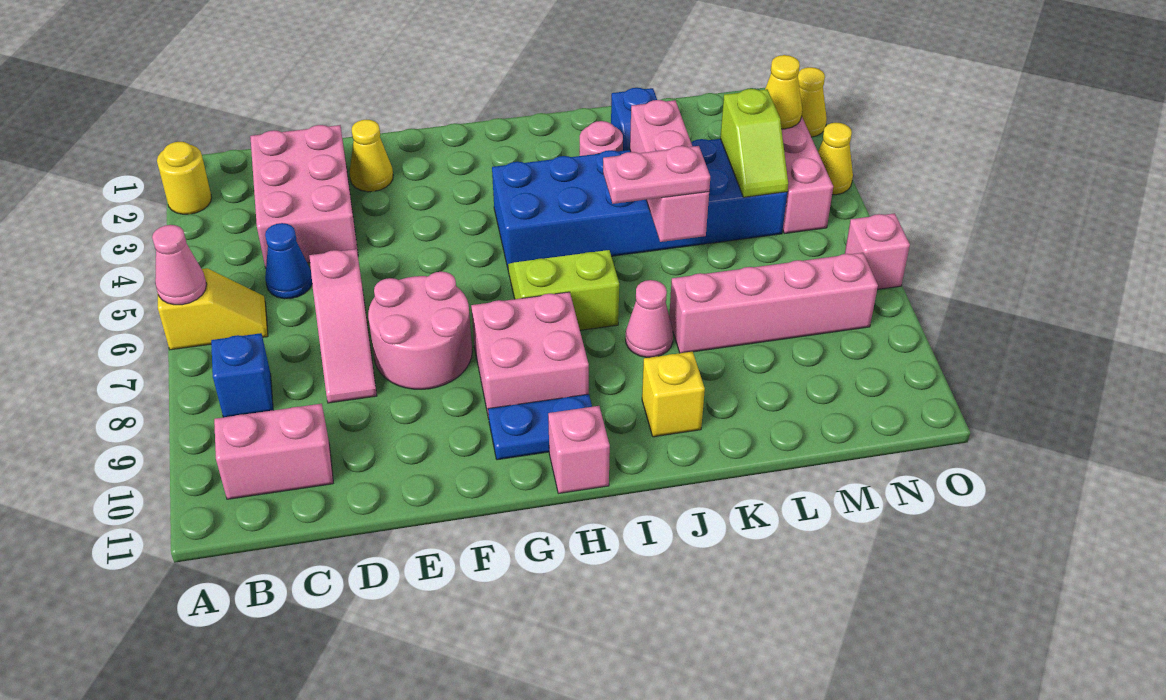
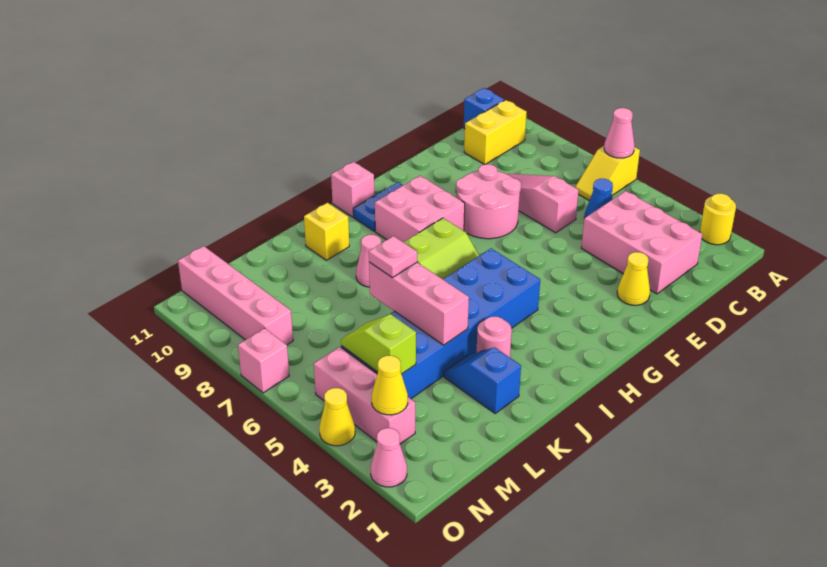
blue brick B8 level 1 -> blue brick B11 level 1
pink brick B10:C10 level 1 -> yellow brick B10:C10 level 1
pink plate J6:K6 level 3 -> pink plate K6 level 3
pink brick K8:N8 level 1 -> pink brick N8:N11 level 1
yellow cone O2 level 1 -> pink cone O2 level 1

